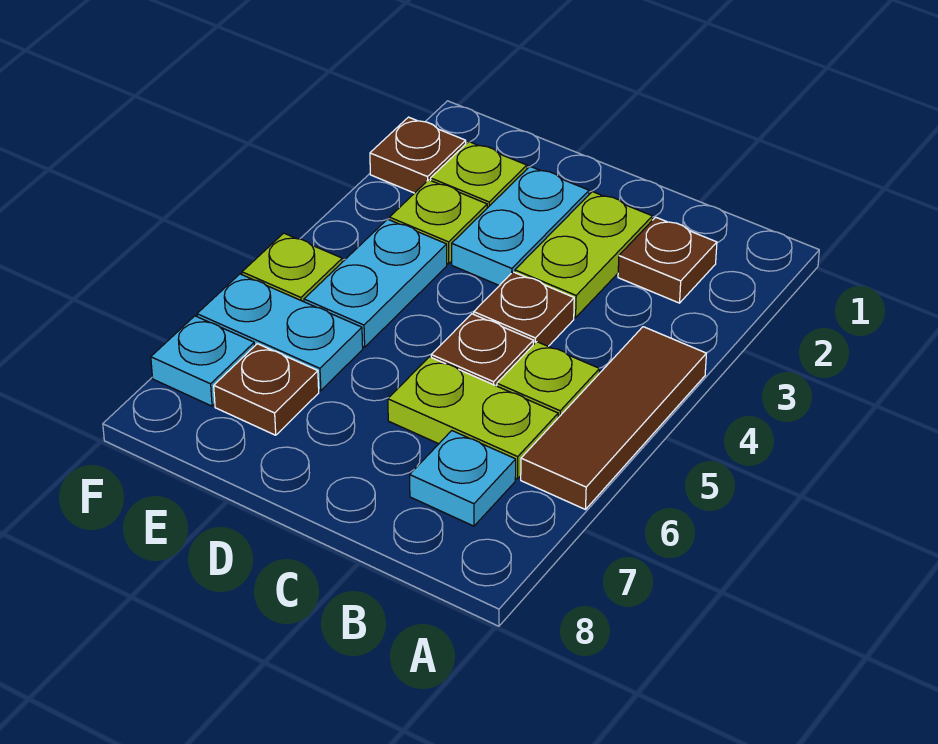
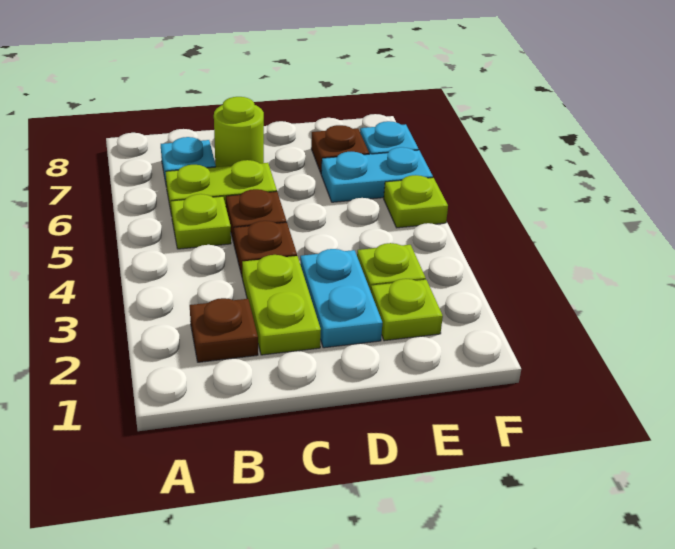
brown tile A4:A6 level 1 -> none
none -> lime round brick C7 level 1
cyan plate E4:E5 level 1 -> none
brown plate F2 level 1 -> none

